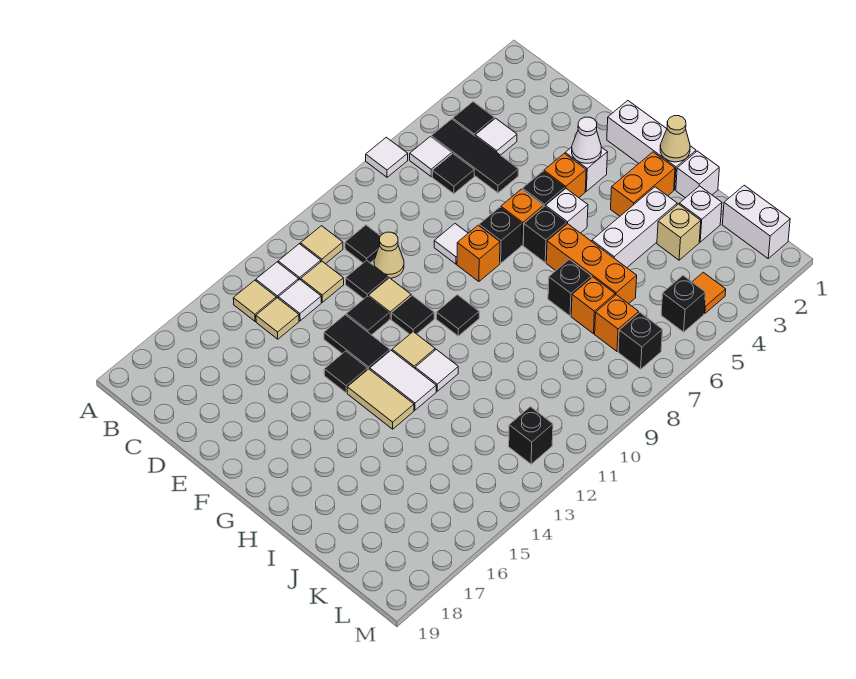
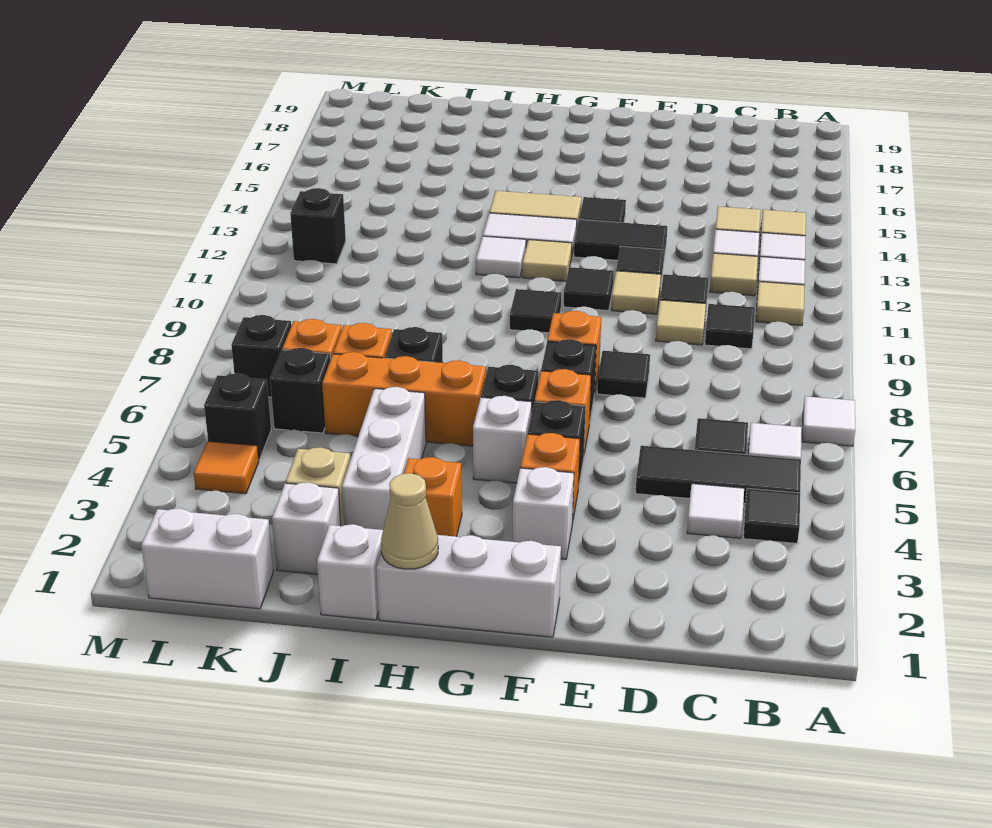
tan cone D10 level 1 -> tan tile D10 level 1
white tile E8 level 1 -> black tile E8 level 1
white cone F3 level 2 -> none
orange brick H2:H3 level 1 -> orange brick H3 level 1
none -> black brick K6 level 1

